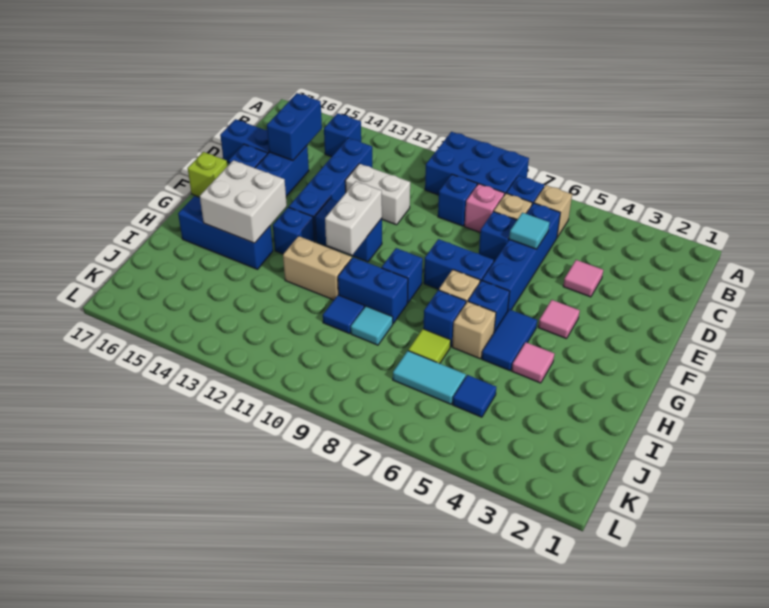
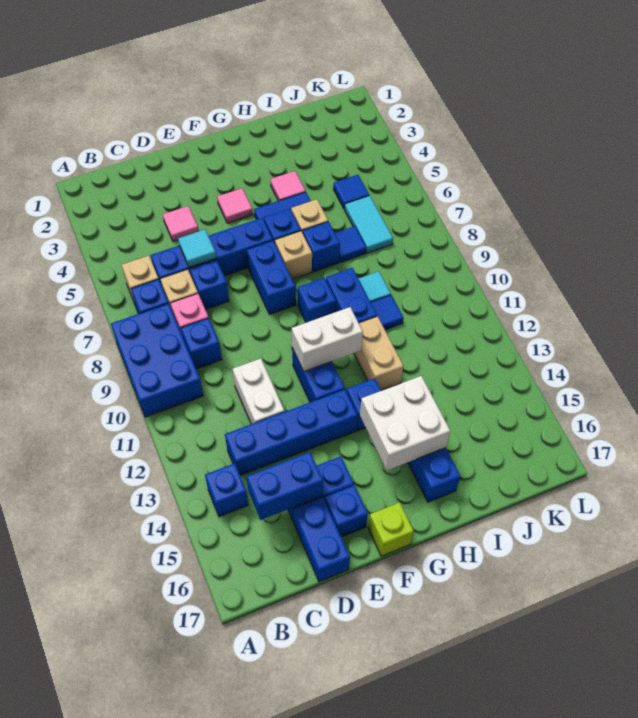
lime tile I7 level 1 -> blue tile I7 level 1

